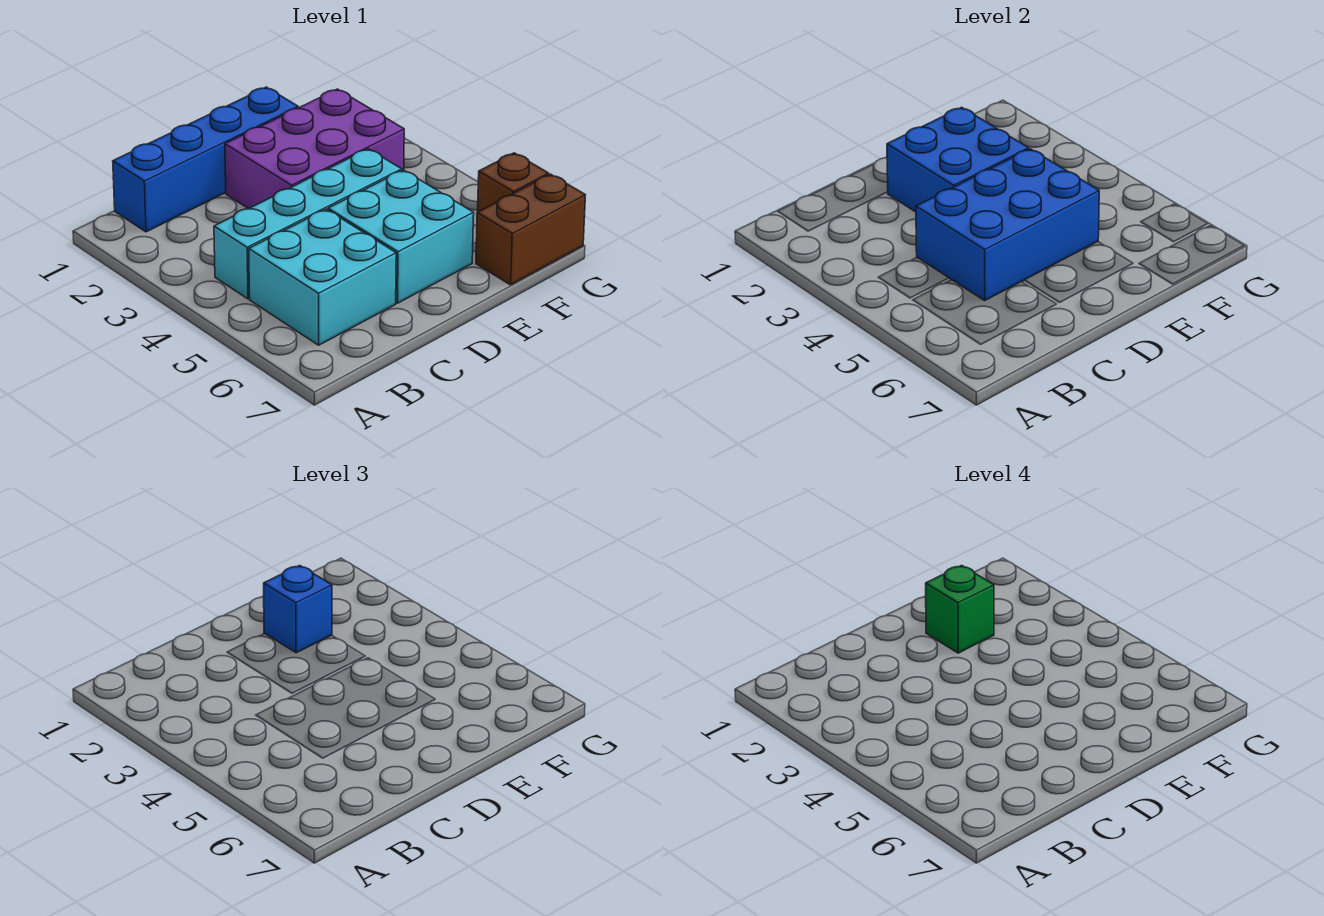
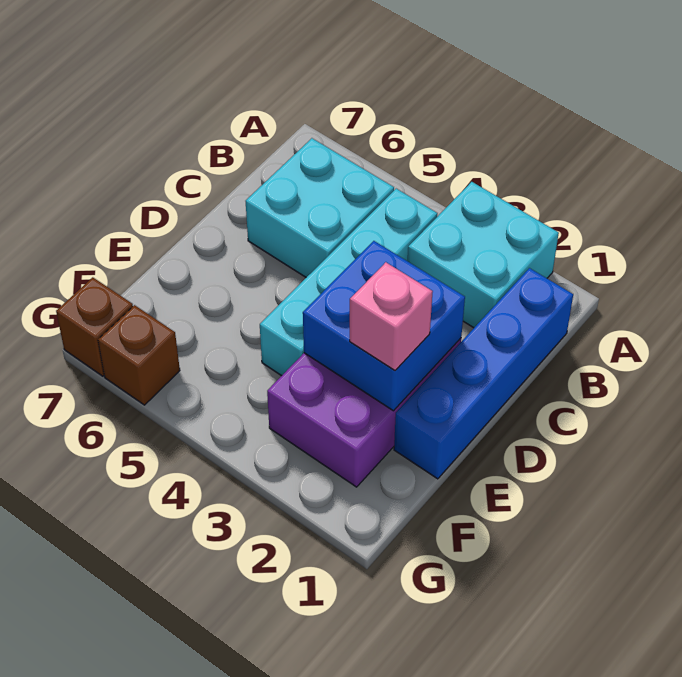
blue brick C4:E5 level 2 -> none
cyan brick D5:E6 level 1 -> cyan brick A2:B3 level 1
blue brick E2 level 3 -> pink brick E2 level 3
green brick E2 level 4 -> none
brown brick F7:G7 level 1 -> brown brick G7 level 1

